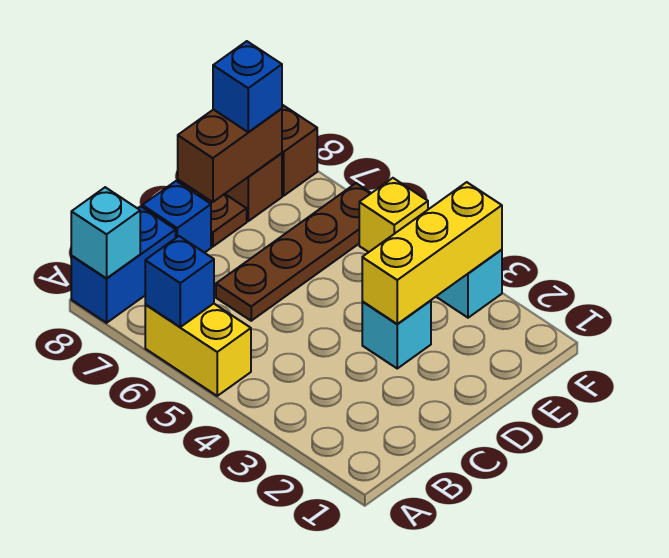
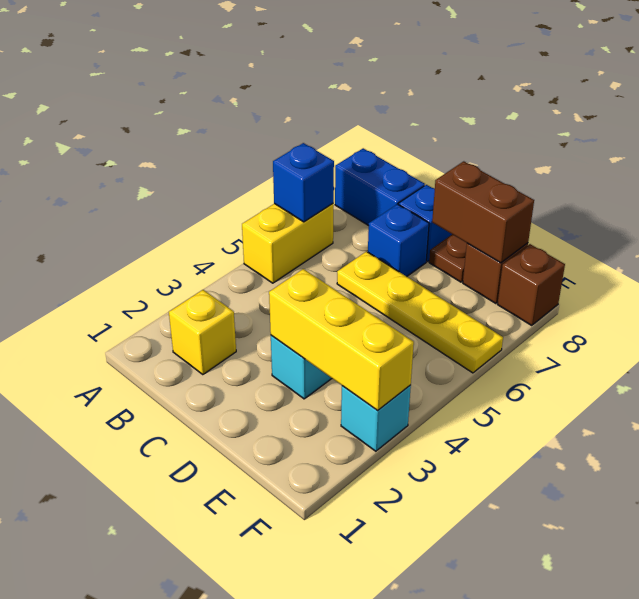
cyan brick A8 level 2 -> none
brown plate C6:F6 level 1 -> yellow plate C6:F6 level 1
blue brick E8 level 3 -> blue brick C7 level 1
yellow brick F5 level 1 -> yellow brick B2 level 1

